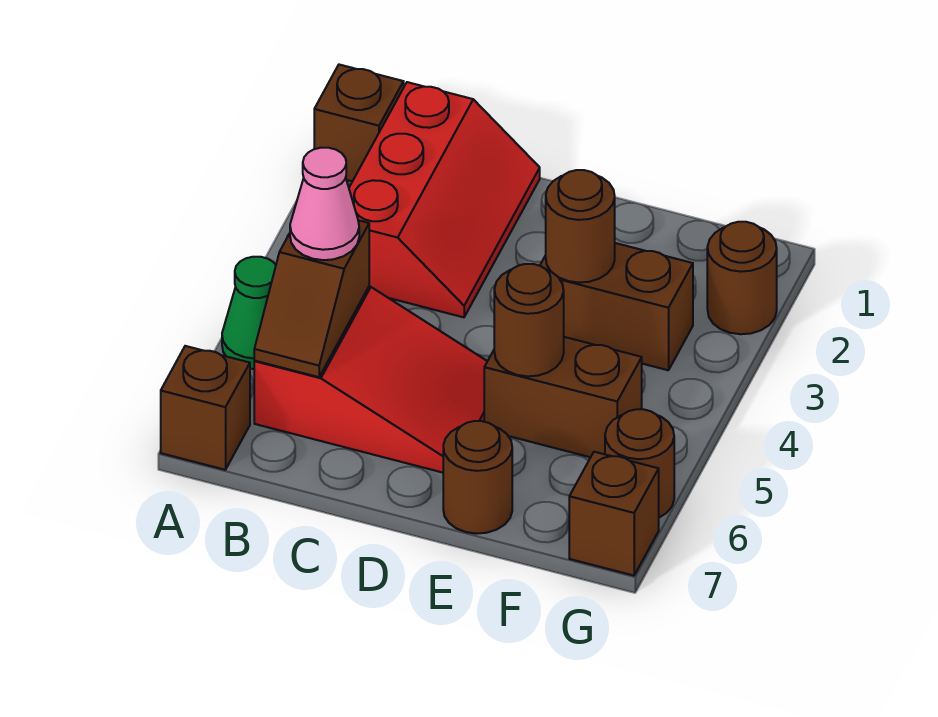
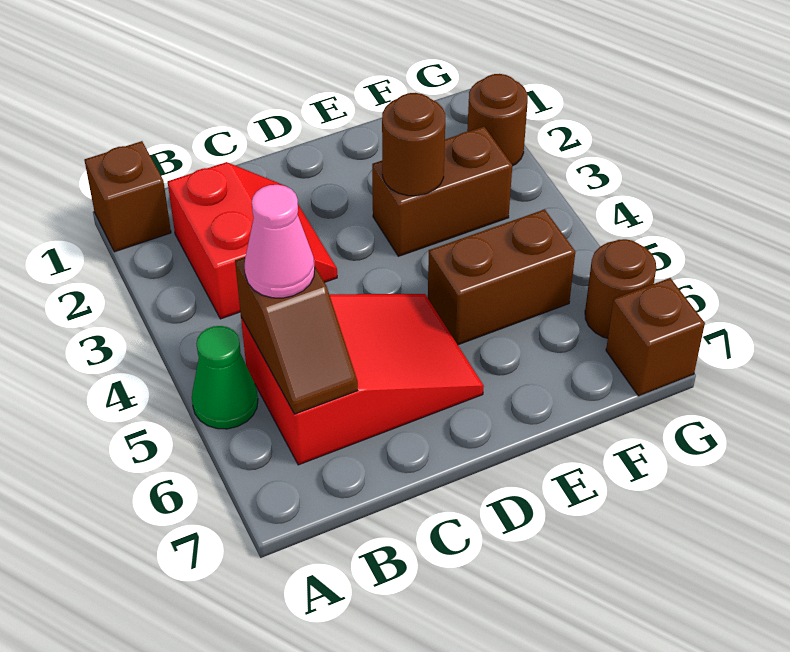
brown brick A7 level 1 -> none
red slope B1:C3 level 1 top B -> red slope B2:C3 level 1 top B
brown round brick E5 level 2 -> none
brown round brick E7 level 1 -> none

